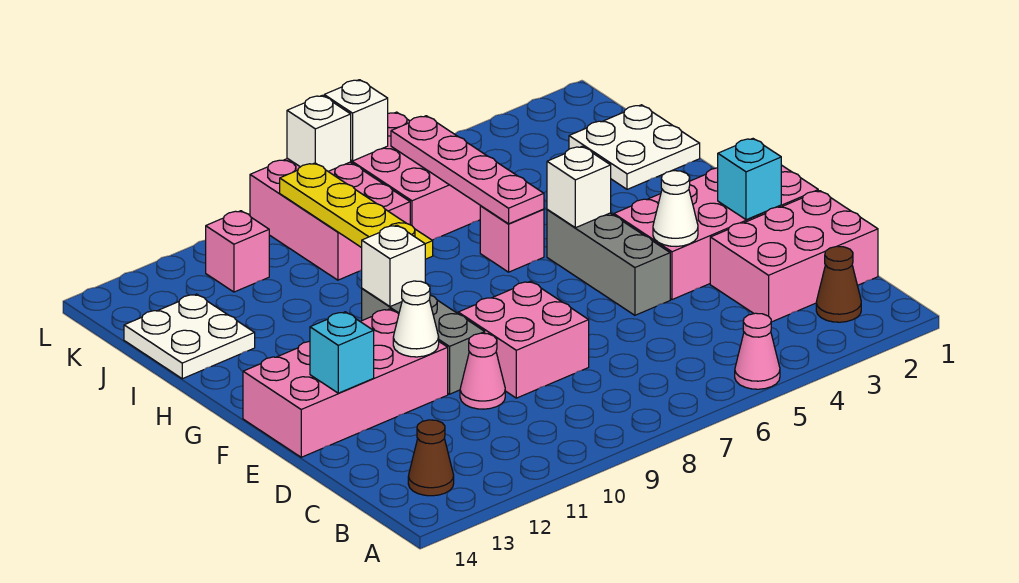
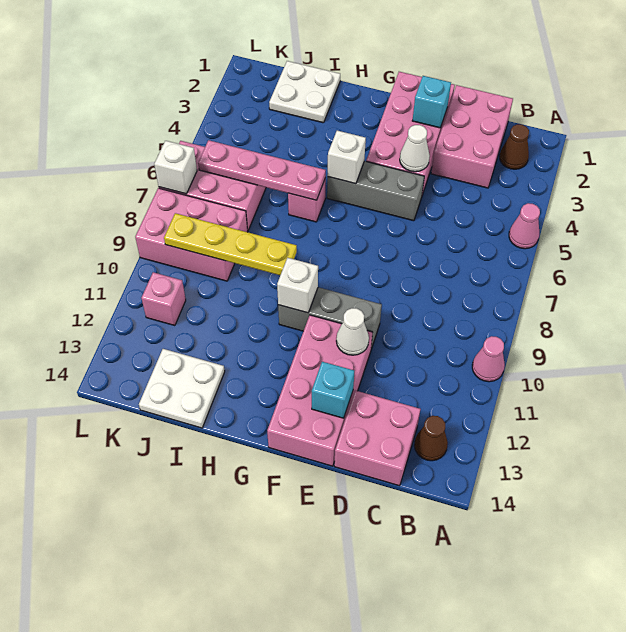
pink brick D8:E9 level 1 -> pink brick C13:D14 level 1
pink cone D10 level 1 -> pink cone A10 level 1
white brick L8 level 2 -> none

